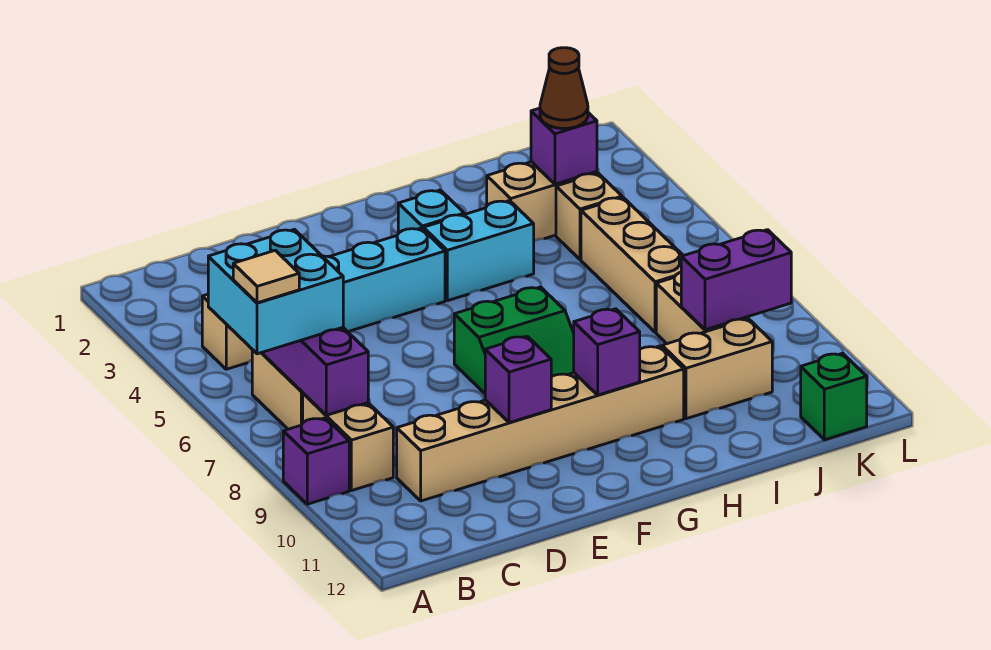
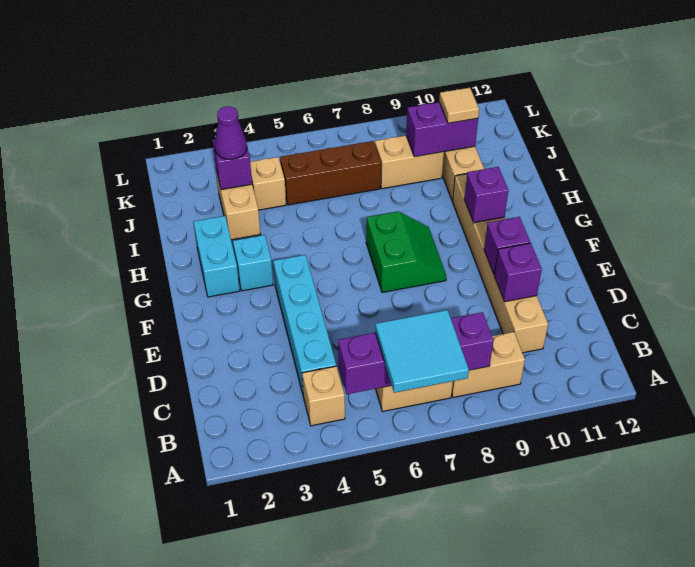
cyan brick A6:B7 level 3 -> cyan tile A6:B7 level 3
tan tile A7 level 4 -> tan tile J10 level 3
purple brick A9 level 1 -> purple brick D10 level 2
cyan brick G4:H4 level 1 -> cyan brick G2:H2 level 1
brown cone J3 level 3 -> purple cone J3 level 3
tan brick J5:J7 level 1 -> brown brick J5:J7 level 1
purple brick J9:K9 level 2 -> purple brick J9:J10 level 2
green brick K12 level 1 -> none

